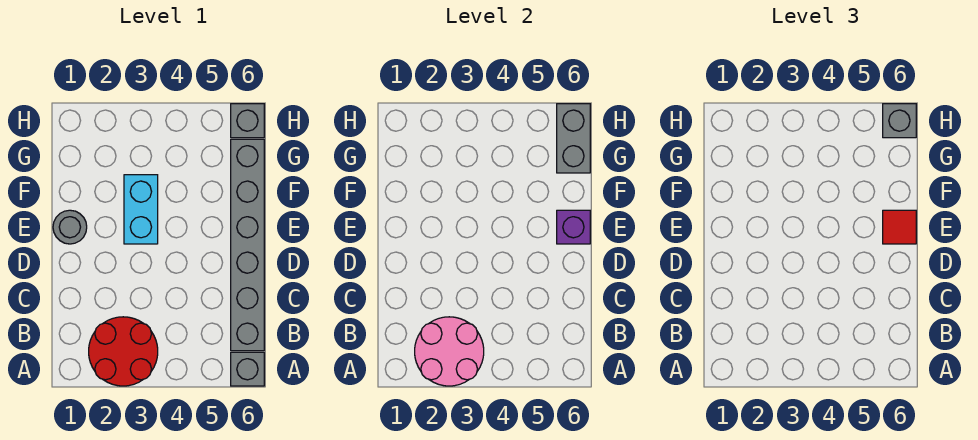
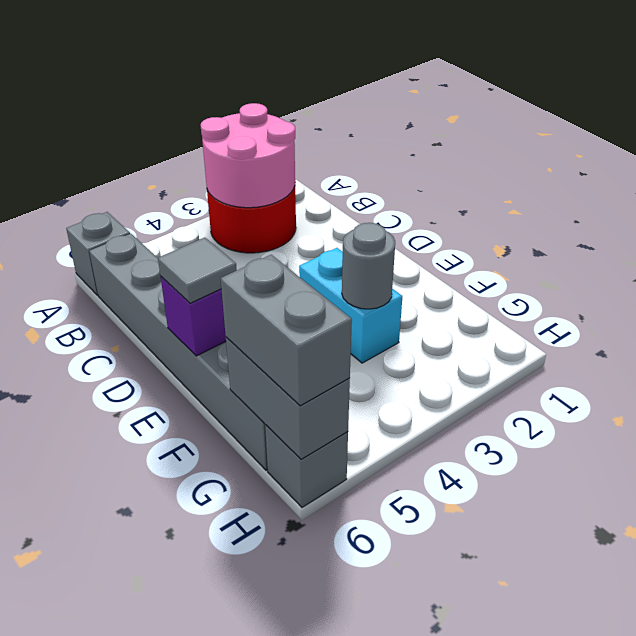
grey round brick E1 level 1 -> grey round brick F3 level 2
red tile E6 level 3 -> grey tile E6 level 3
grey brick H6 level 3 -> grey brick G6:H6 level 3

